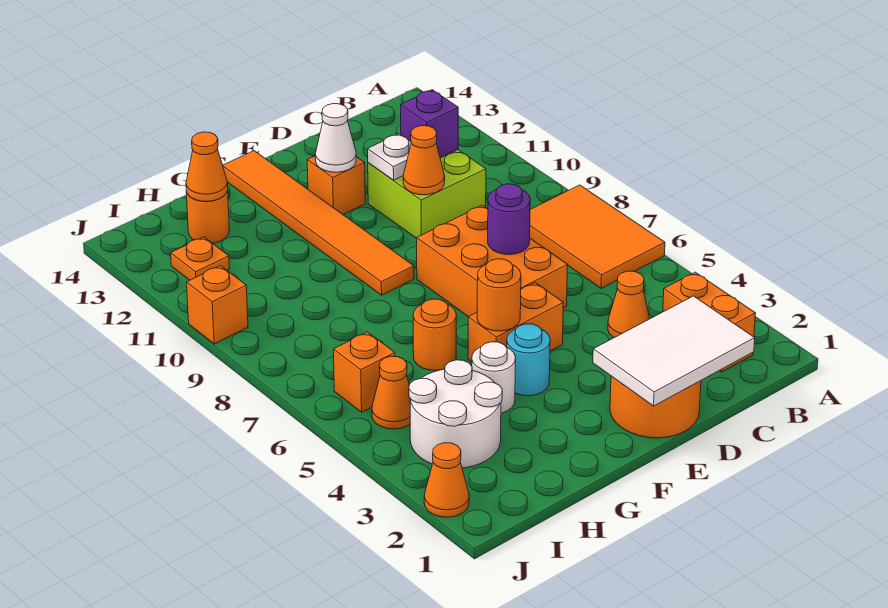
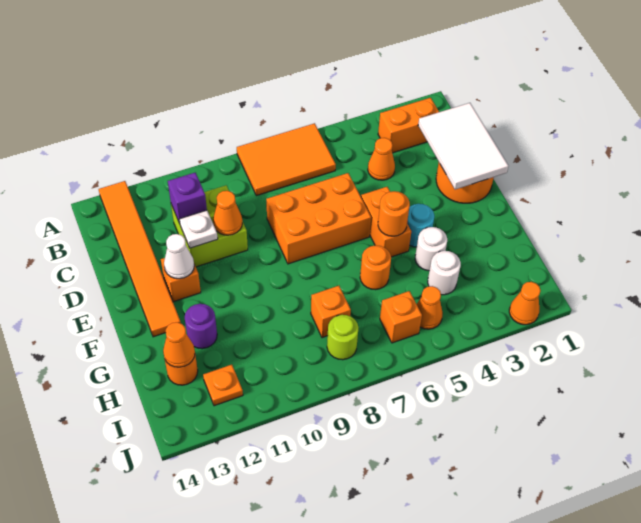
purple round brick D7 level 2 -> purple round brick G12 level 1
orange tile F9:F14 level 1 -> orange tile A13:F13 level 1
white round brick H3:I4 level 1 -> white round brick H4 level 1
none -> lime round brick I8 level 1
orange brick J10 level 1 -> orange brick H8 level 1

